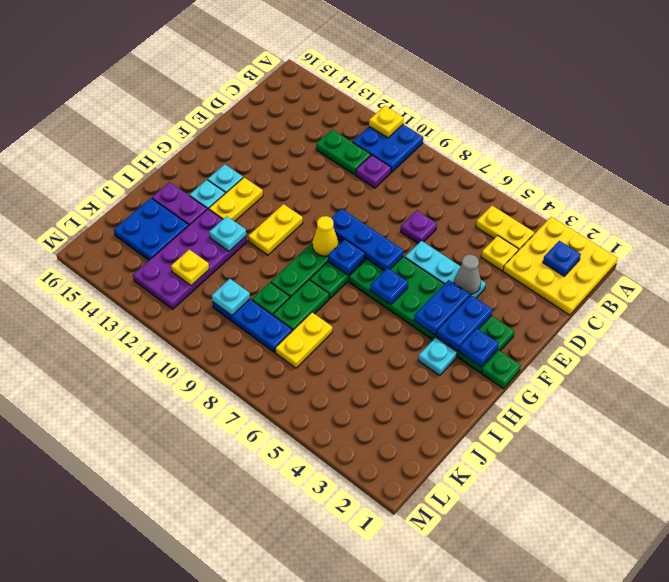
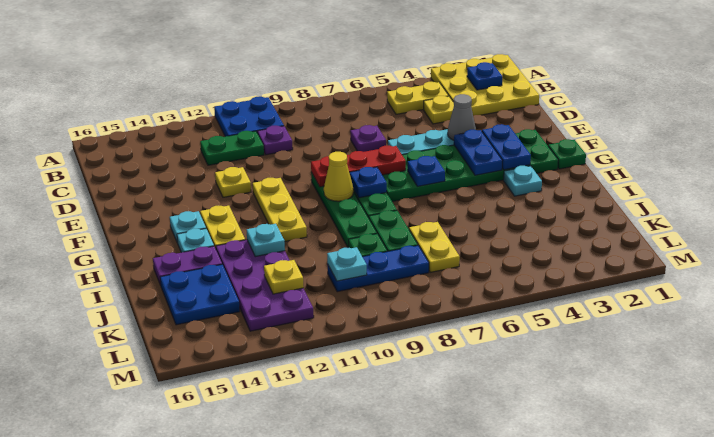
yellow plate A11 level 2 -> yellow plate E12 level 1
blue plate F7:F9 level 2 -> red plate F7:F9 level 2
blue plate G2 level 2 -> none
yellow plate G11:H11 level 1 -> yellow plate F11:H11 level 1

